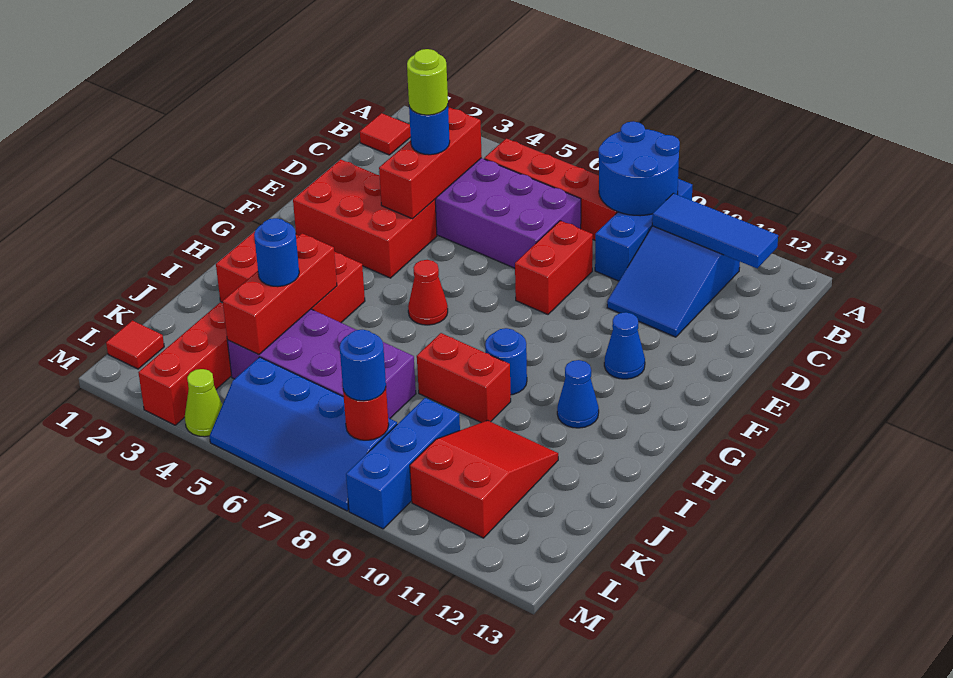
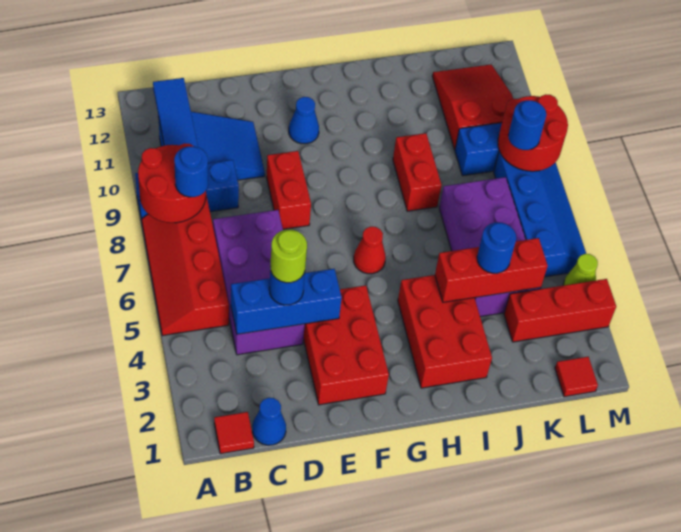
blue round brick A8:B9 level 2 -> red round brick A8:B9 level 2
red brick C4:E4 level 2 -> blue brick C4:E4 level 2
red brick D8:E8 level 1 -> red brick E8:E9 level 1
blue round brick H9 level 1 -> blue round brick B8 level 3
blue cone H11 level 1 -> blue cone C1 level 1
red slope J10:L11 level 1 top L -> red slope K10:L12 level 1 top 10
red round brick L8 level 2 -> red round brick L8:M9 level 2

